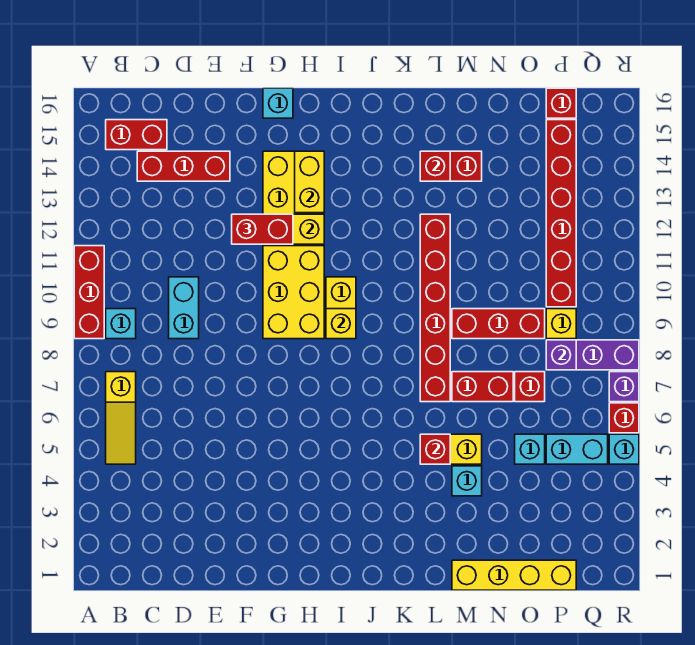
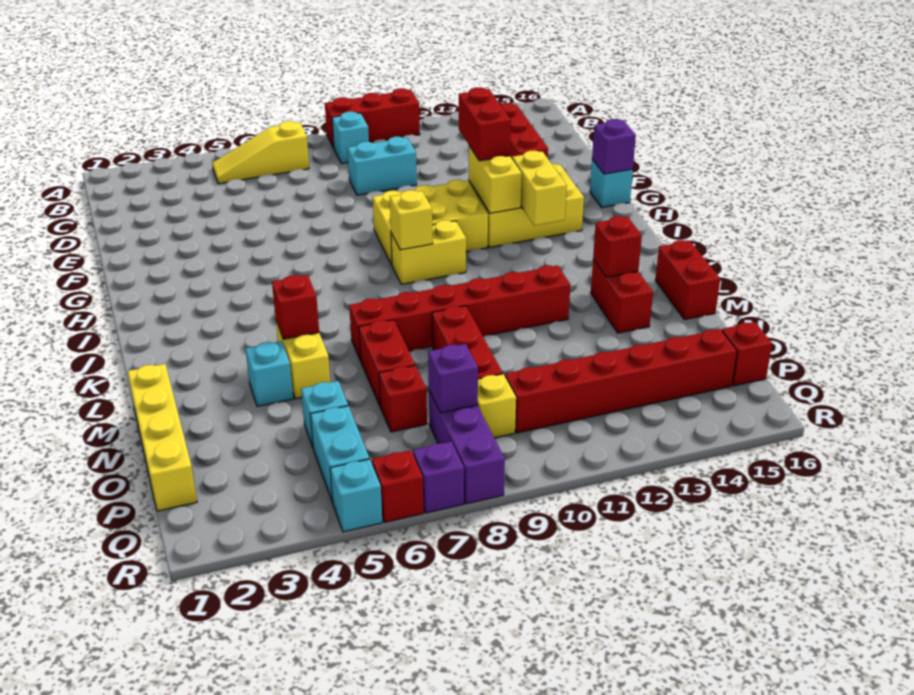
red brick B15:C15 level 1 -> red brick L16:M16 level 1
none -> purple brick G16 level 2
yellow brick H13:H14 level 2 -> yellow brick H13:I13 level 2

